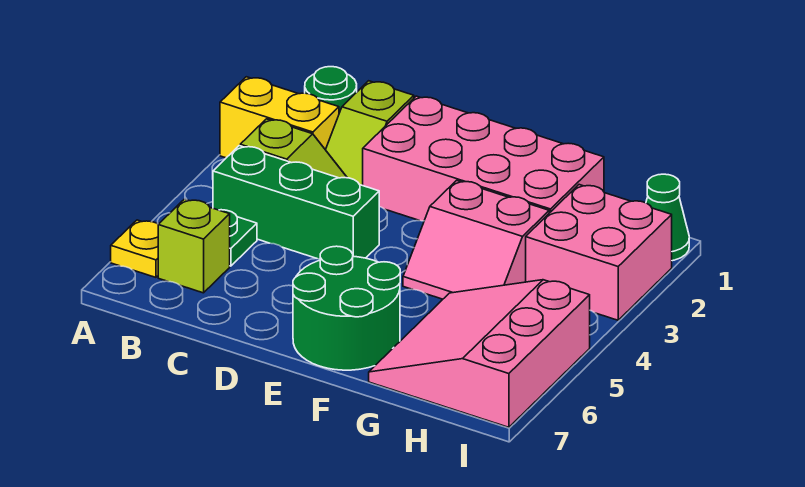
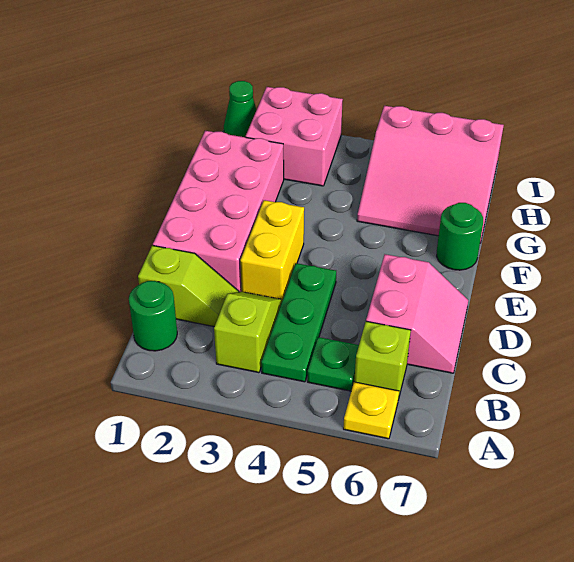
yellow brick A2:B2 level 1 -> yellow brick D3:E3 level 1
green brick B4:D4 level 1 -> green plate B4:D4 level 1
green round brick E6:F7 level 1 -> green round brick F7 level 1
pink slope F3:G4 level 1 top 3 -> pink slope C6:D7 level 1 top 6

